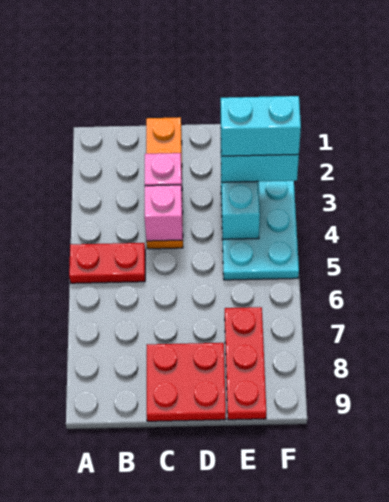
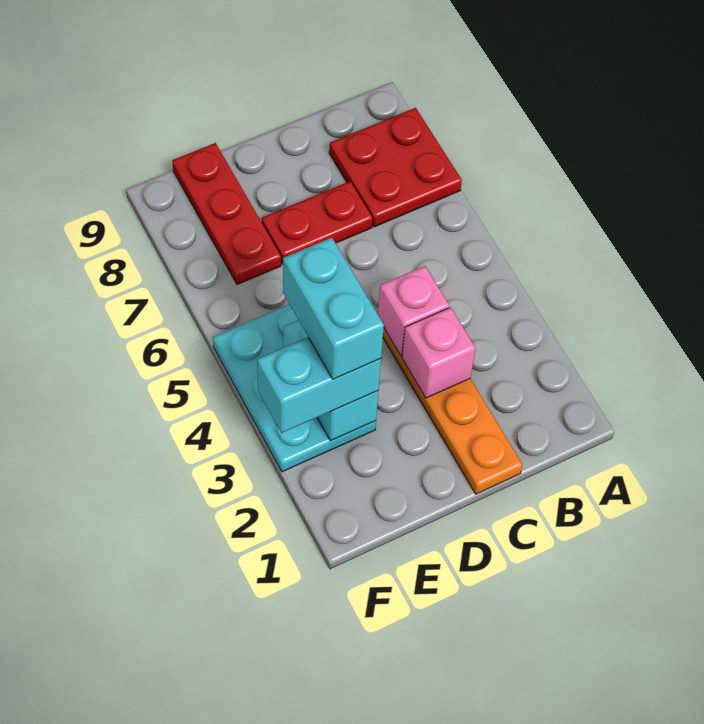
red plate A5:B5 level 1 -> red plate C7:D7 level 1
red plate C8:D9 level 1 -> red plate A7:B8 level 1
cyan brick E3:F3 level 4 -> cyan brick E3:E4 level 4

